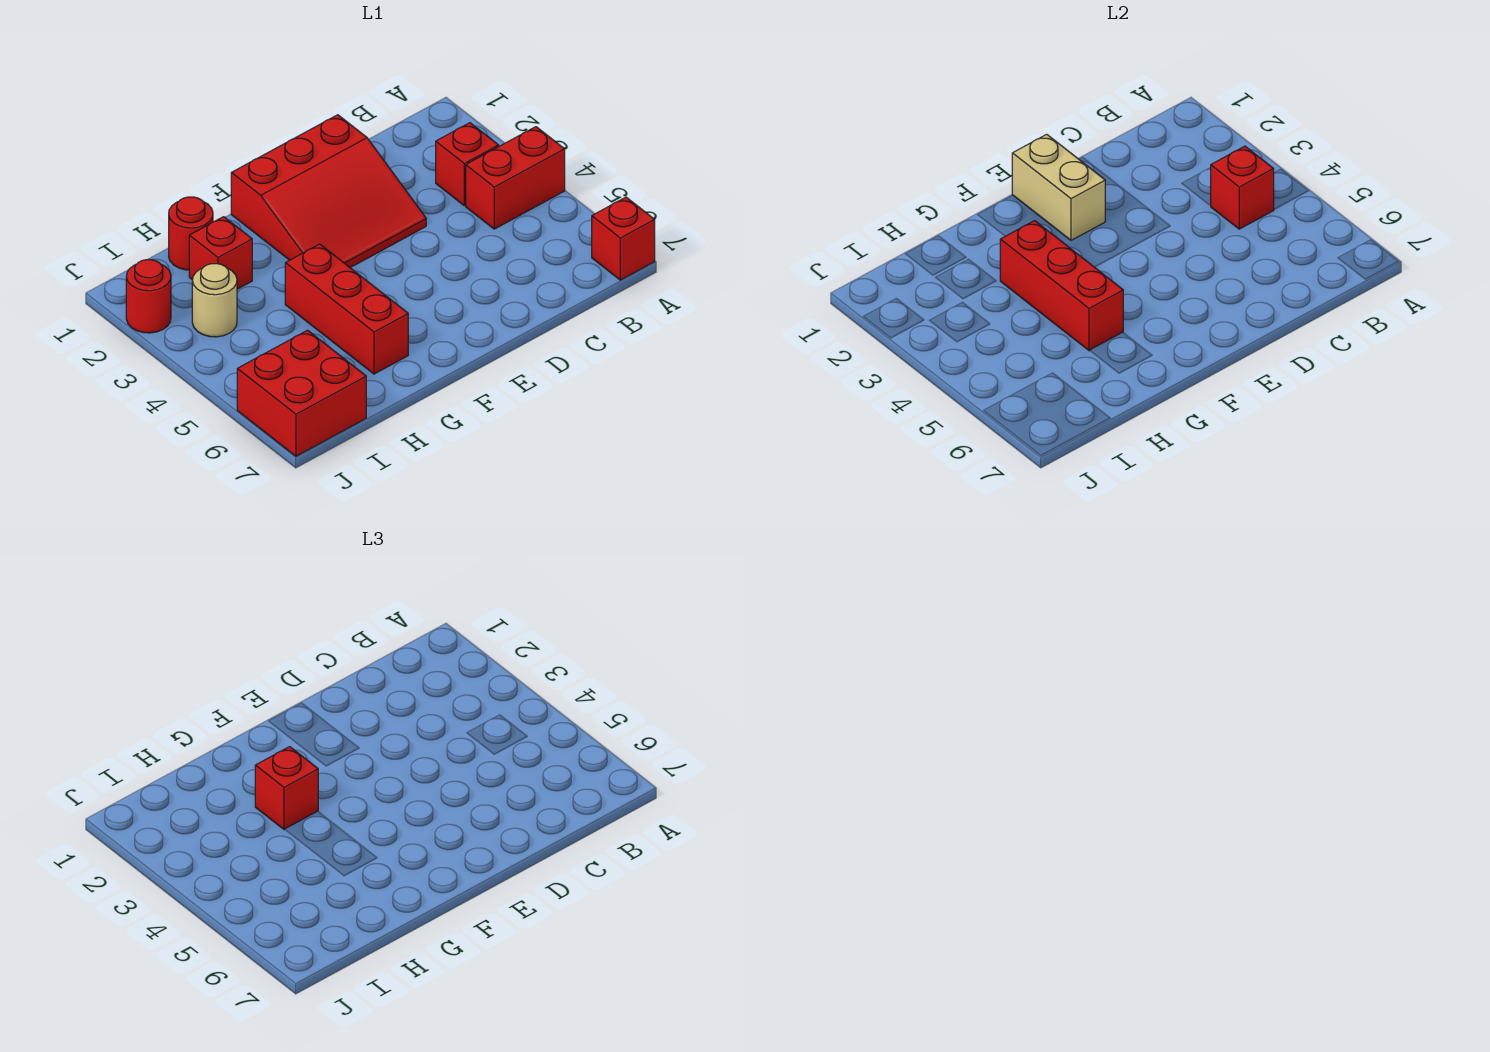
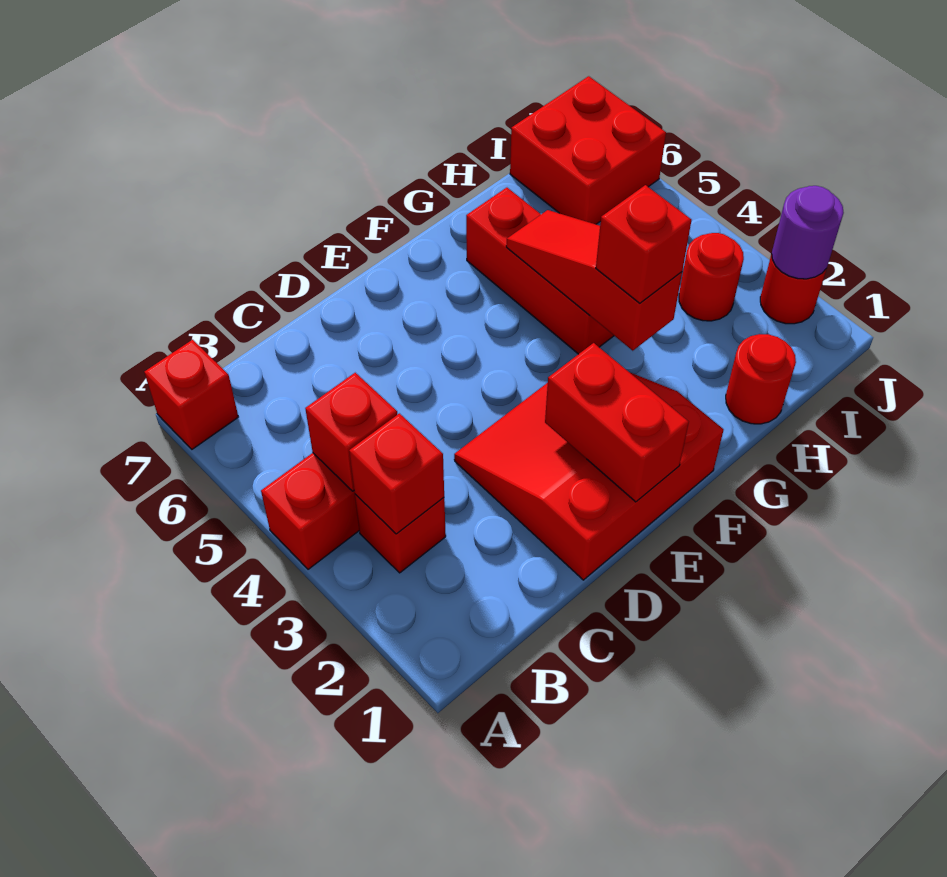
tan brick E1:E2 level 2 -> red brick E1:E2 level 2
red brick G3:G5 level 2 -> red slope G3:G5 level 2 top 3
red brick H2 level 1 -> red brick B3 level 2
tan round brick I3 level 1 -> red round brick I3 level 1
none -> purple round brick J2 level 2

